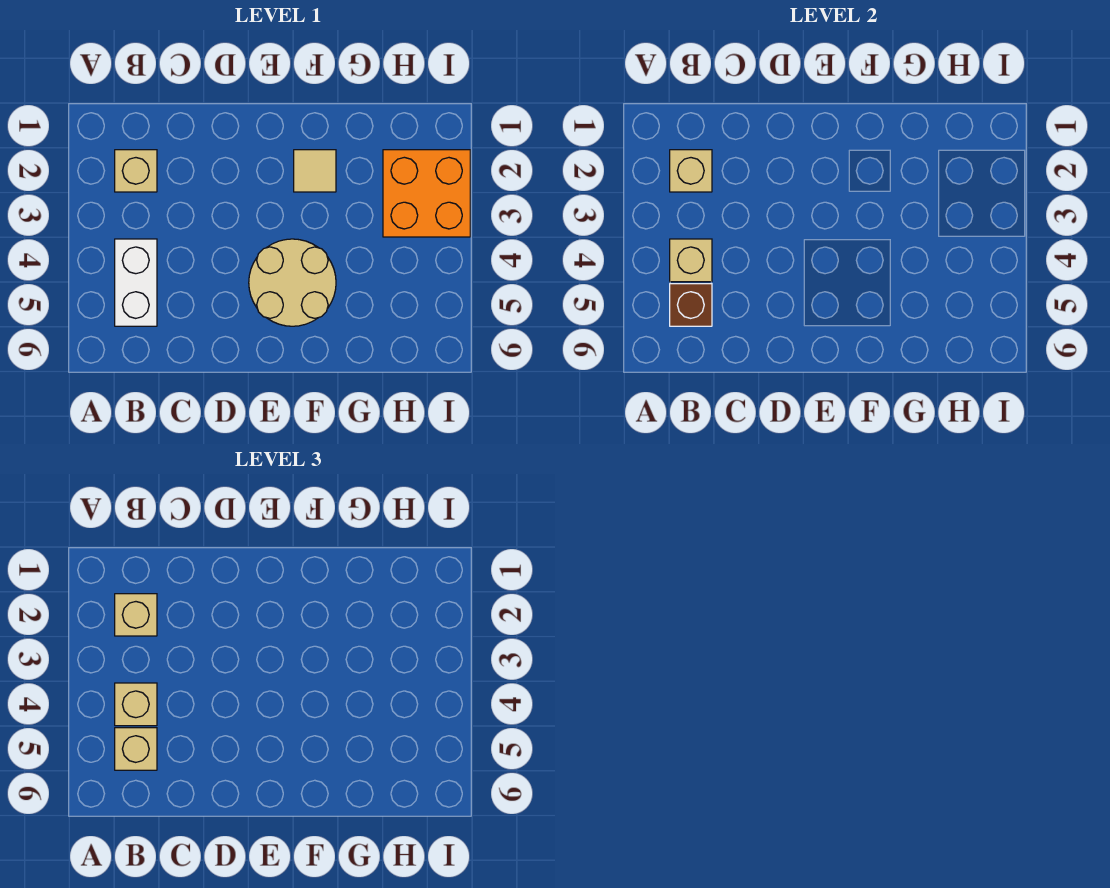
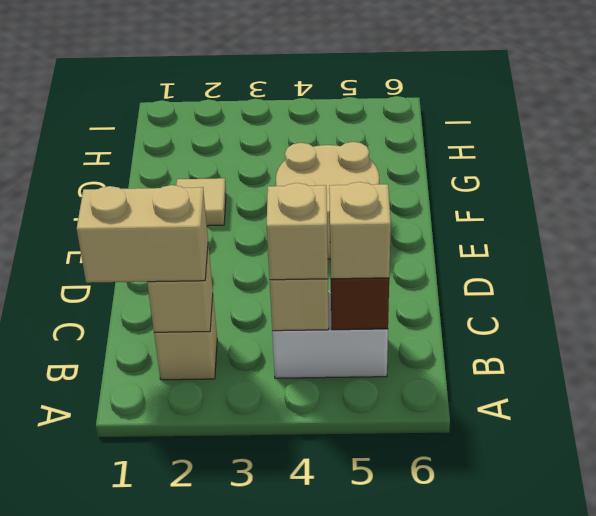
tan brick B2 level 3 -> tan brick B1:B2 level 3
orange brick H2:I3 level 1 -> none

